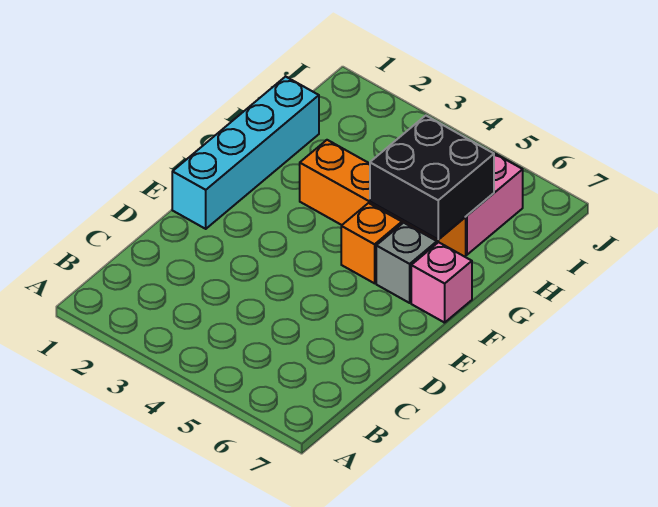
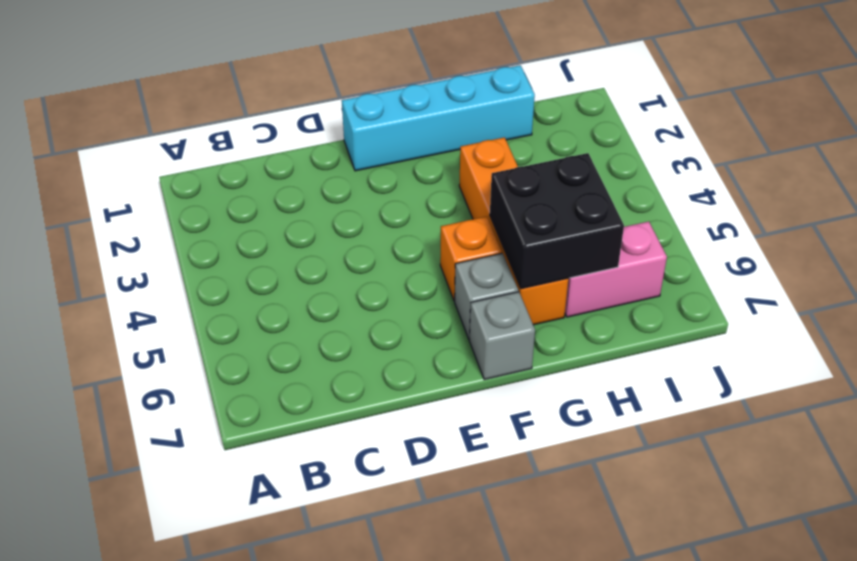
pink brick F7 level 1 -> grey brick F7 level 1

